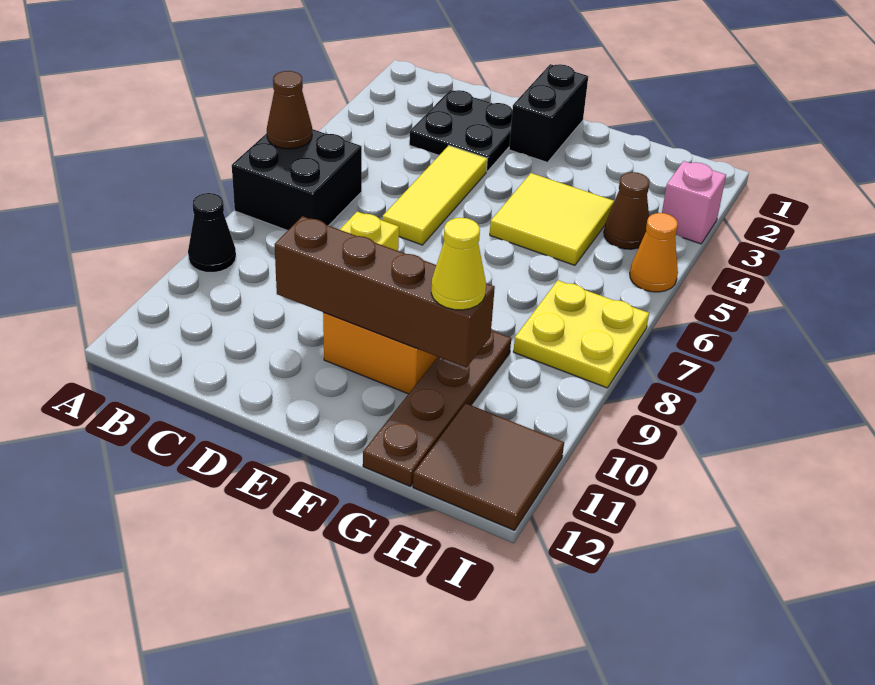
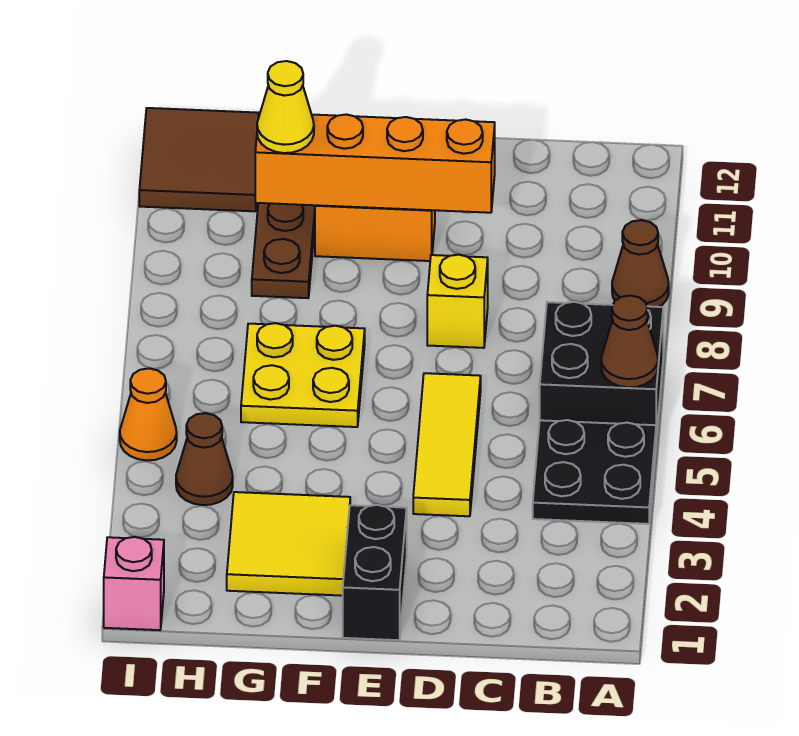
black cone A9 level 1 -> brown cone A9 level 1
black plate C2:D3 level 1 -> black plate A4:B5 level 1
brown brick D10:G10 level 2 -> orange brick D10:G10 level 2
yellow tile F4:G5 level 1 -> yellow tile F2:G3 level 1
yellow plate H7:I8 level 1 -> yellow plate F6:G7 level 1
pink brick I3 level 1 -> pink brick I1 level 1

